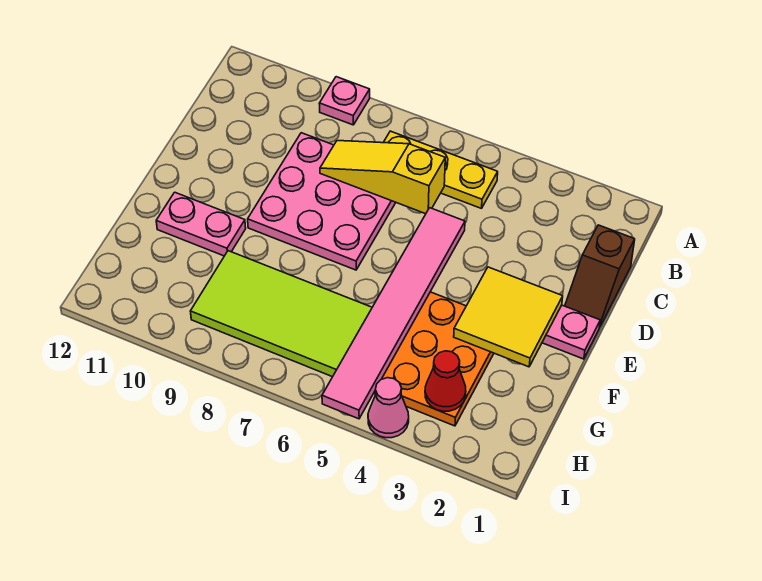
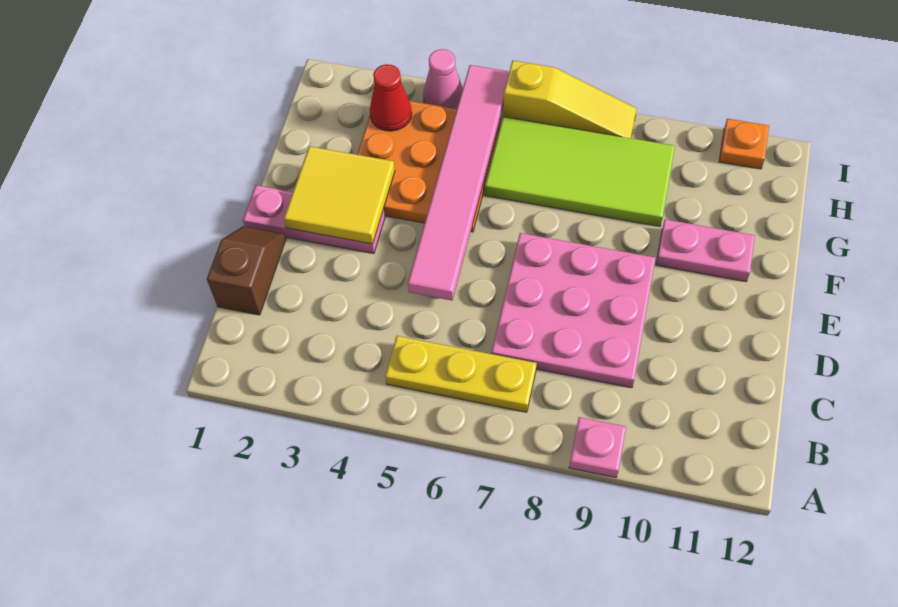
yellow slope C6:C8 level 2 top 6 -> yellow slope I6:I8 level 1 top 6
none -> orange plate I11 level 1

